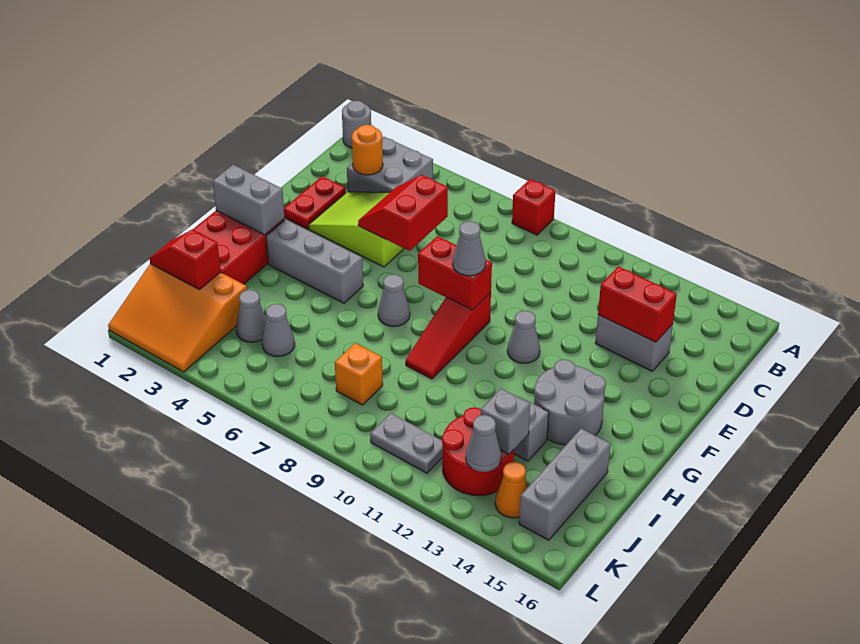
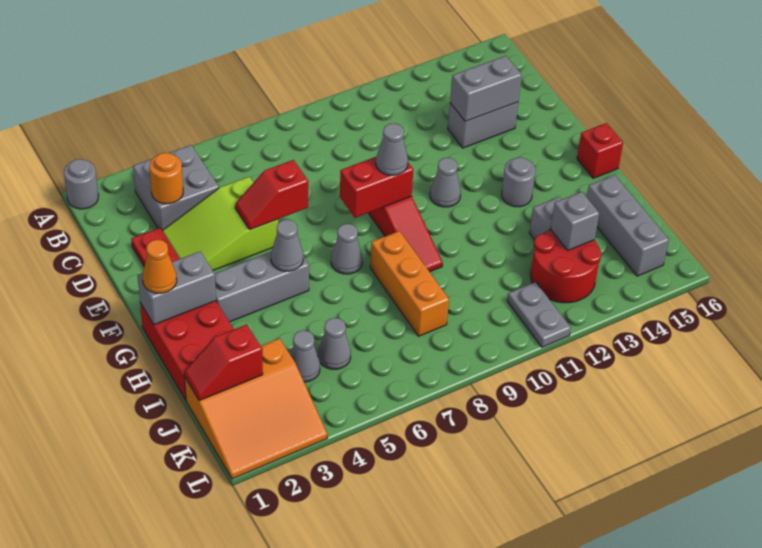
red brick A8 level 1 -> red brick G16 level 1
red slope D5:E6 level 2 top 6 -> red slope E5:E6 level 2 top 6
red brick D13:D14 level 2 -> grey brick D13:D14 level 2
grey round brick G13:H14 level 1 -> grey round brick G13 level 1
orange brick J8 level 1 -> orange brick H8:J8 level 1
grey plate K10:K11 level 1 -> grey plate K11:L11 level 1
grey cone K13 level 2 -> grey cone G5 level 2
orange cone K14 level 1 -> orange cone G1 level 3

